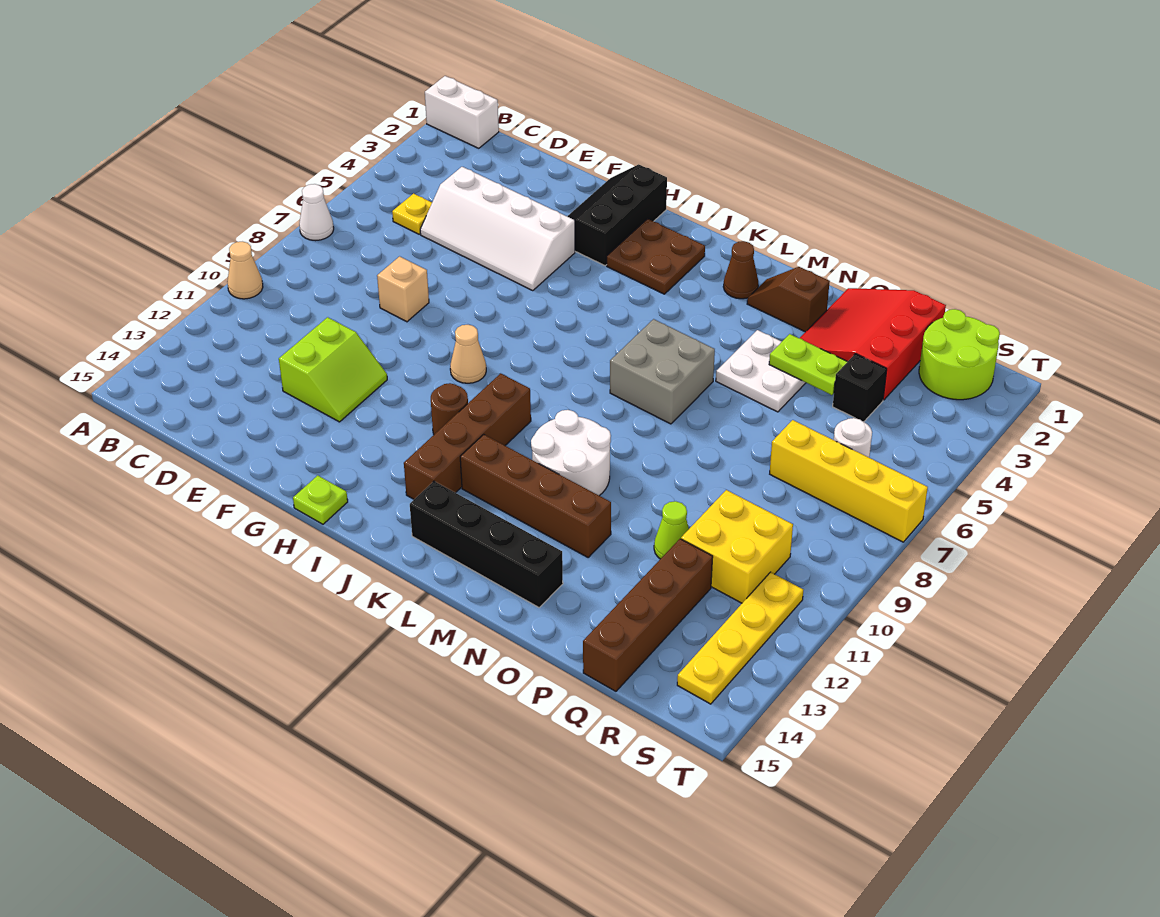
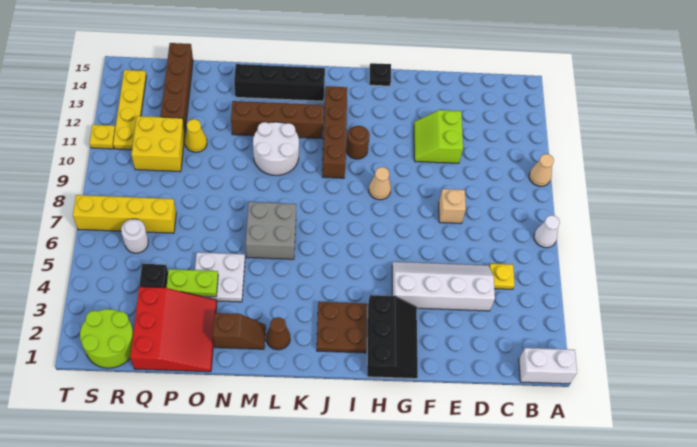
lime plate H15 level 1 -> black plate H15 level 1
lime cone P11 level 1 -> yellow cone P11 level 1
none -> yellow plate T11 level 1

